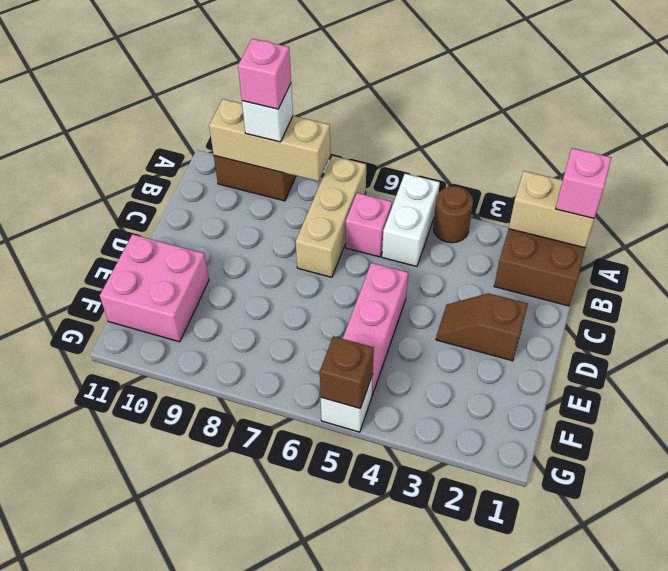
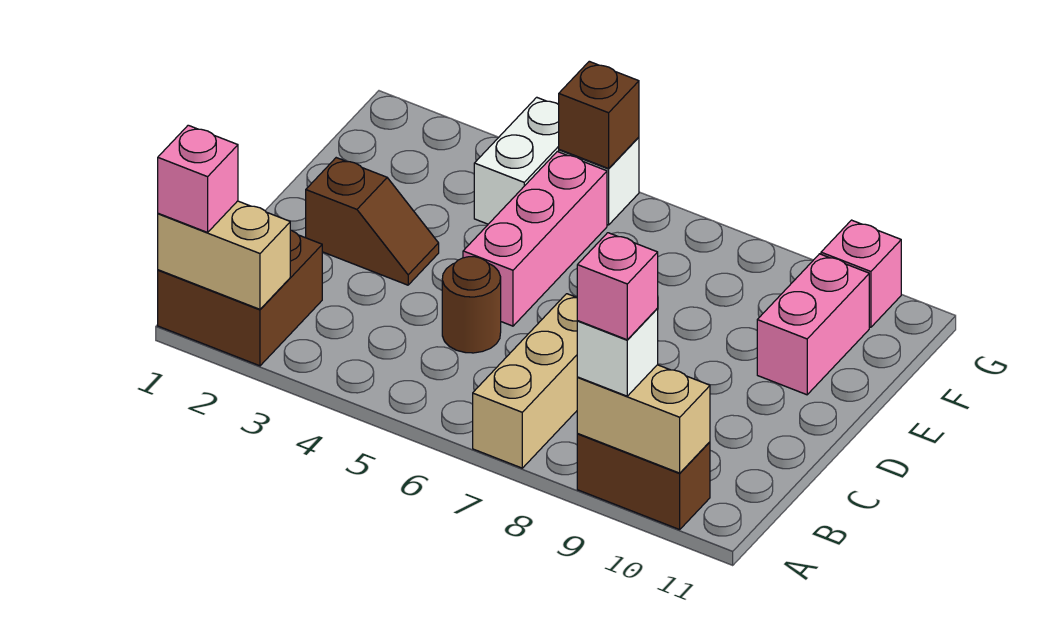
brown round brick A4 level 1 -> brown round brick C5 level 1
white brick A5:B5 level 1 -> white brick F4:G4 level 1
tan brick A8:A10 level 2 -> tan brick A9:A10 level 2
pink brick B6 level 1 -> pink brick G10 level 1
pink brick E10:F11 level 1 -> pink brick E10:F10 level 1

